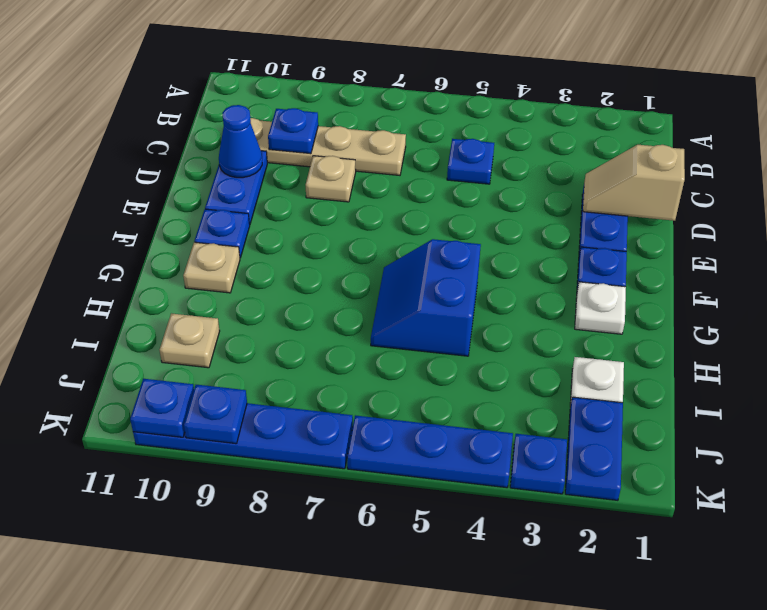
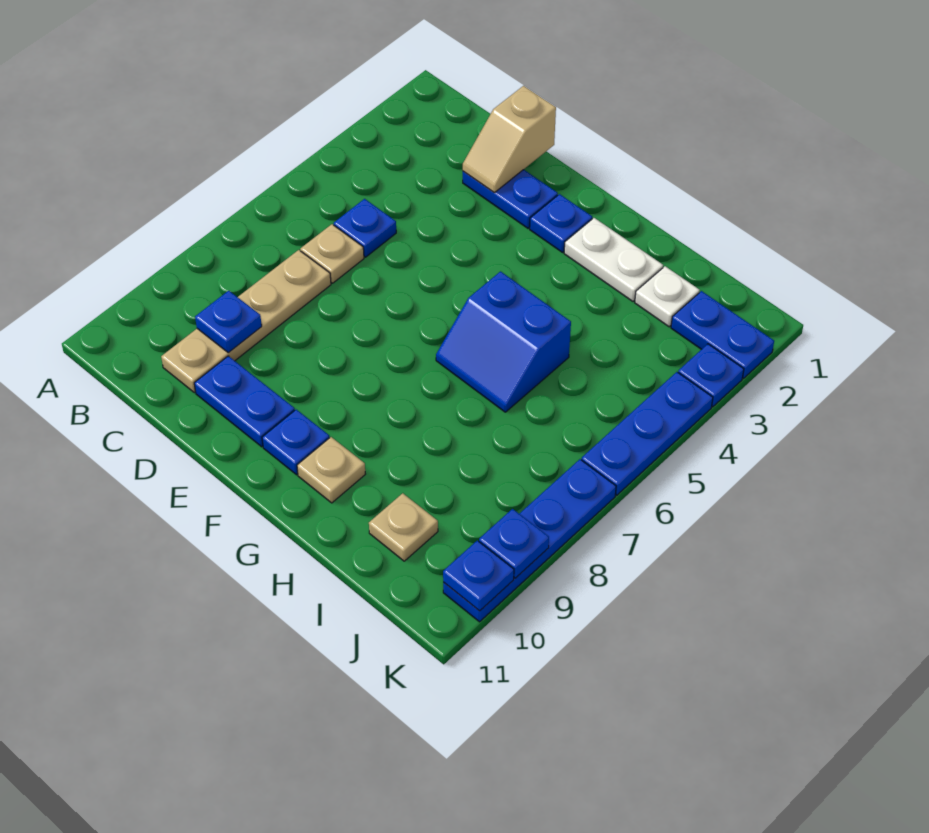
tan plate D8 level 1 -> tan plate C6 level 1
blue cone D10 level 2 -> none
white plate G2 level 1 -> white plate G2:H2 level 1

